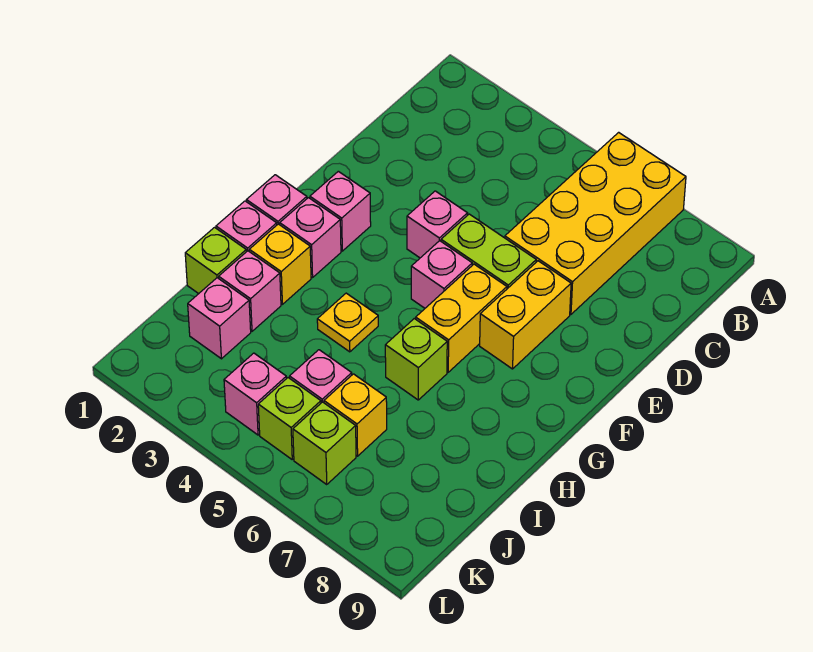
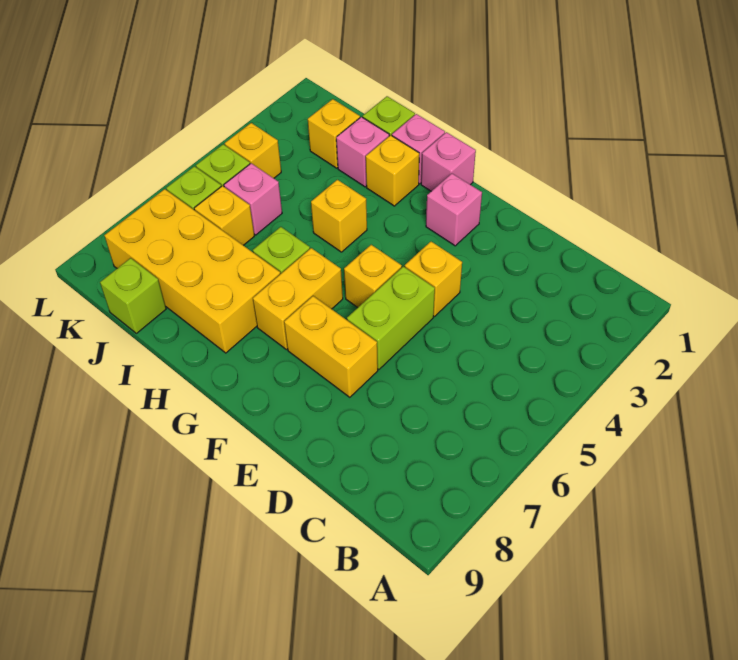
yellow brick A6:D7 level 1 -> yellow brick H7:K8 level 1
pink brick E4 level 1 -> yellow brick E4 level 1
pink brick F5 level 1 -> yellow brick F5 level 1
yellow brick F6:G6 level 1 -> yellow brick G6:G7 level 1
pink brick G2 level 1 -> none
yellow plate H4 level 1 -> yellow brick H4 level 1
pink brick J2 level 1 -> yellow brick J2 level 1
none -> lime brick J9 level 1
pink brick K4 level 1 -> yellow brick K4 level 1

